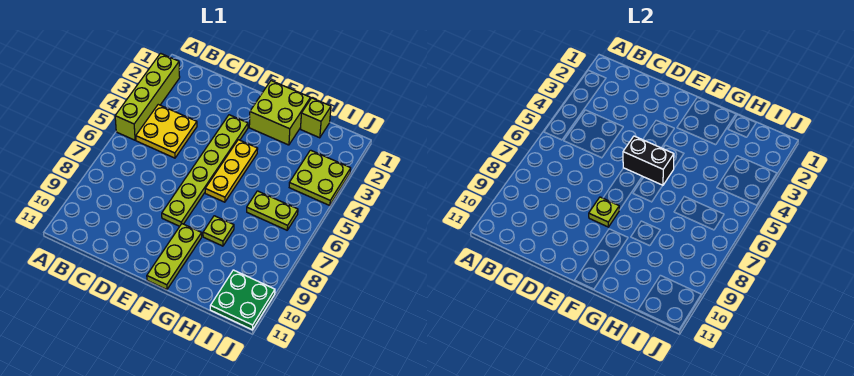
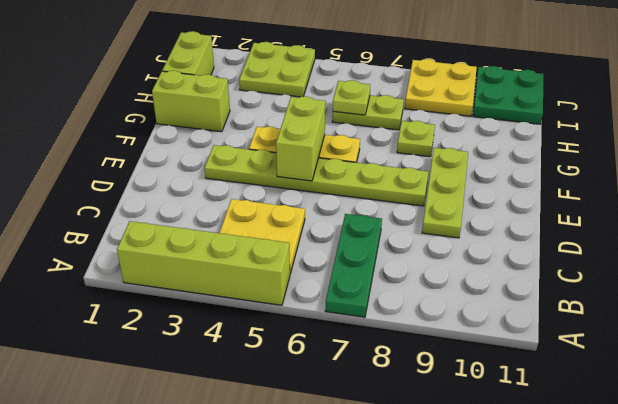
none -> green plate A7:C7 level 1
black brick E5:F5 level 2 -> lime brick E5:F5 level 2
lime plate E8 level 2 -> lime plate H6 level 2
lime brick F1:G2 level 1 -> lime brick G1:G2 level 1
lime plate F9:F11 level 1 -> lime plate D9:F9 level 1
lime brick H1 level 1 -> lime brick H1:I1 level 1
lime plate H6:I6 level 1 -> lime plate H6:H7 level 1
none -> yellow plate I8:J9 level 1

